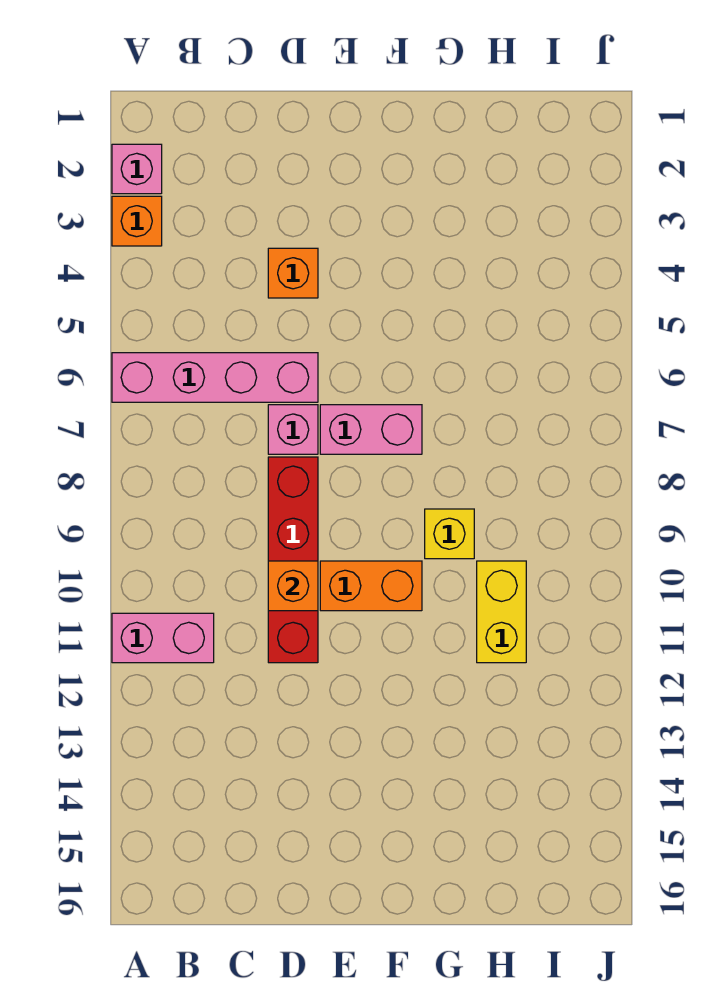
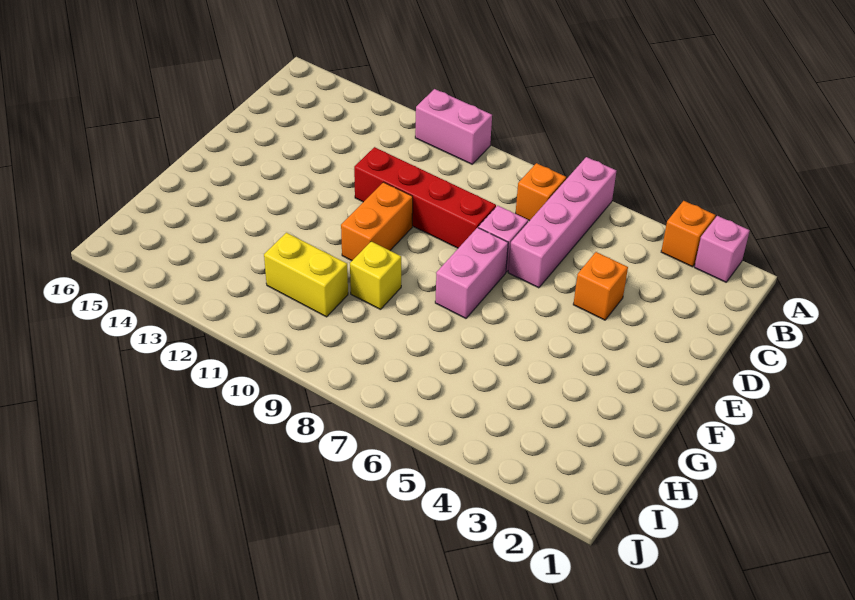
pink brick A11:B11 level 1 -> pink brick A10:A11 level 1
orange brick D10 level 2 -> orange brick B7 level 1

